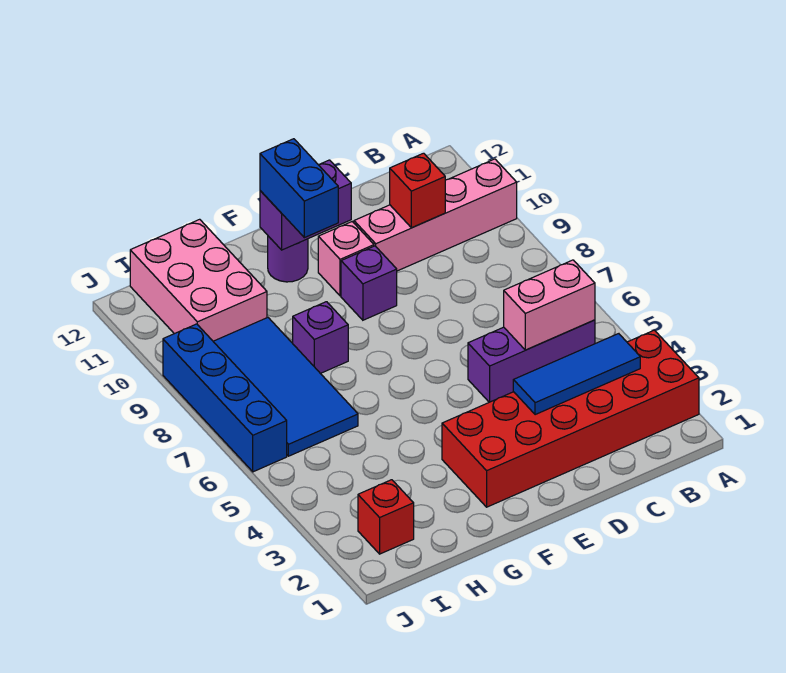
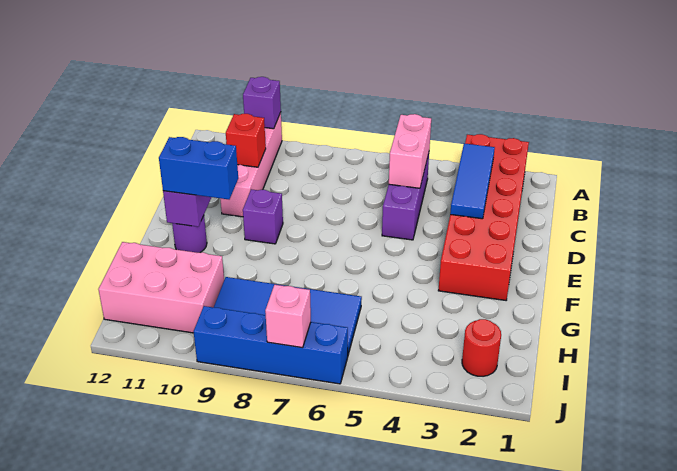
pink brick E10 level 1 -> pink brick J7 level 2
purple brick G8 level 1 -> purple brick A10 level 2
red brick I2 level 1 -> red round brick I2 level 1

